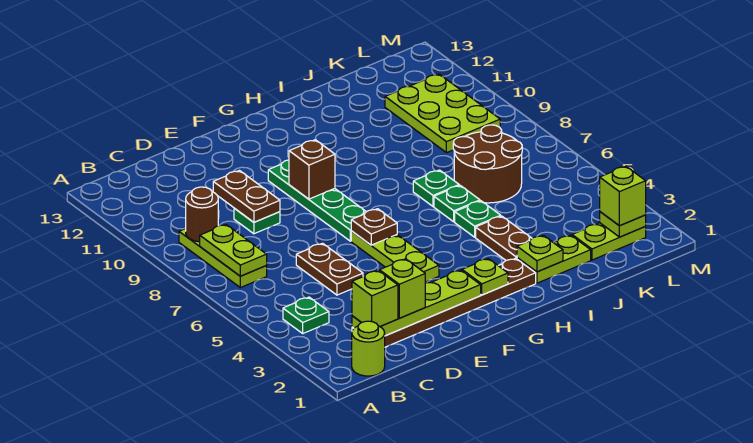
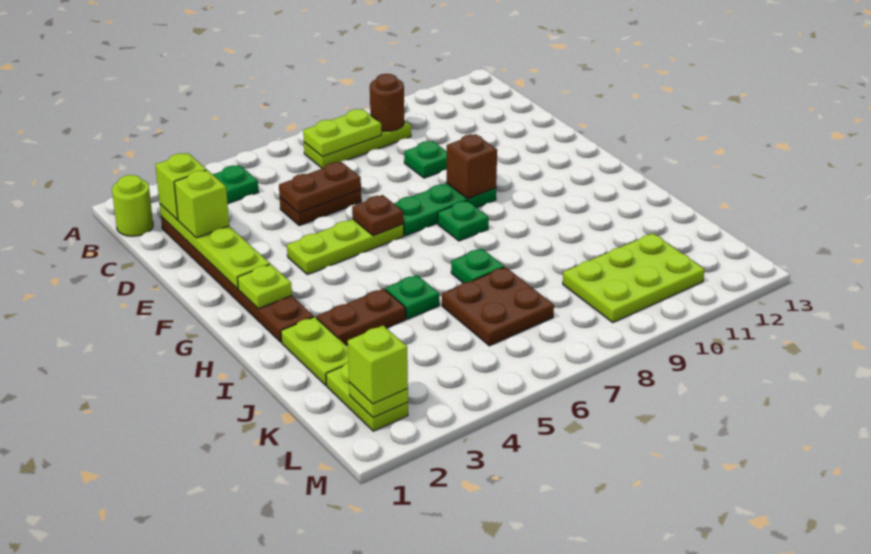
brown plate D9:D10 level 2 -> brown plate D5:D6 level 2
green plate F7:F10 level 1 -> green plate F7:F9 level 1
lime plate I2 level 2 -> none
green plate I6 level 1 -> green plate G8 level 1
brown round brick J6:K7 level 1 -> brown plate J6:K7 level 1

